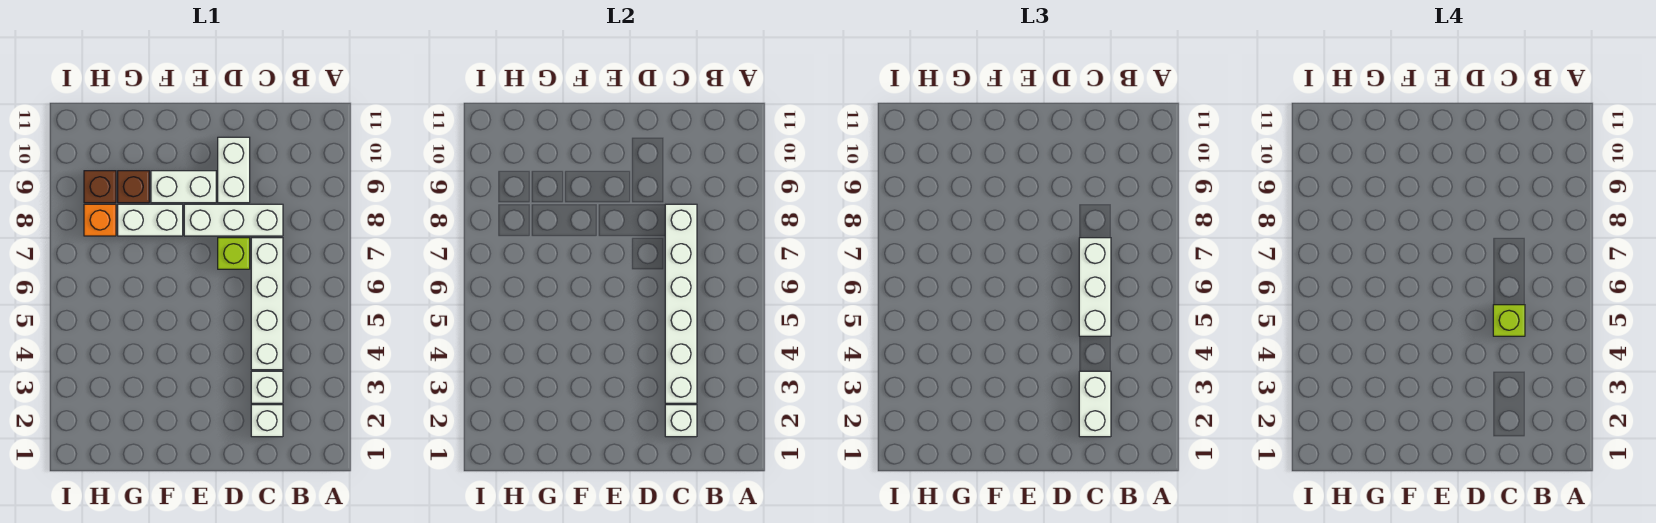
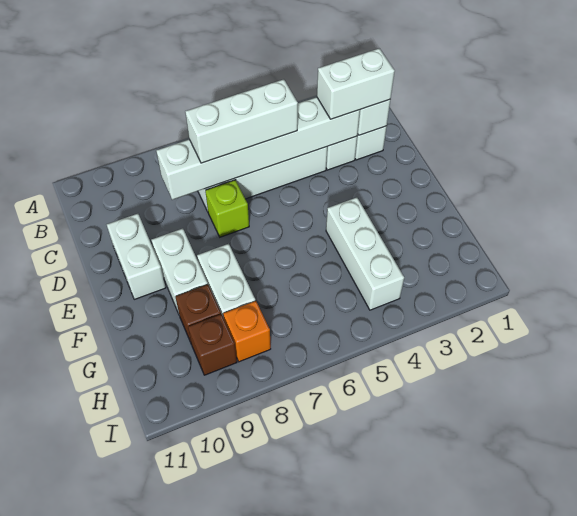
lime brick C5 level 4 -> none
white brick C8:E8 level 1 -> white brick F4:H4 level 1
white brick D9:D10 level 1 -> white brick D10:E10 level 1

